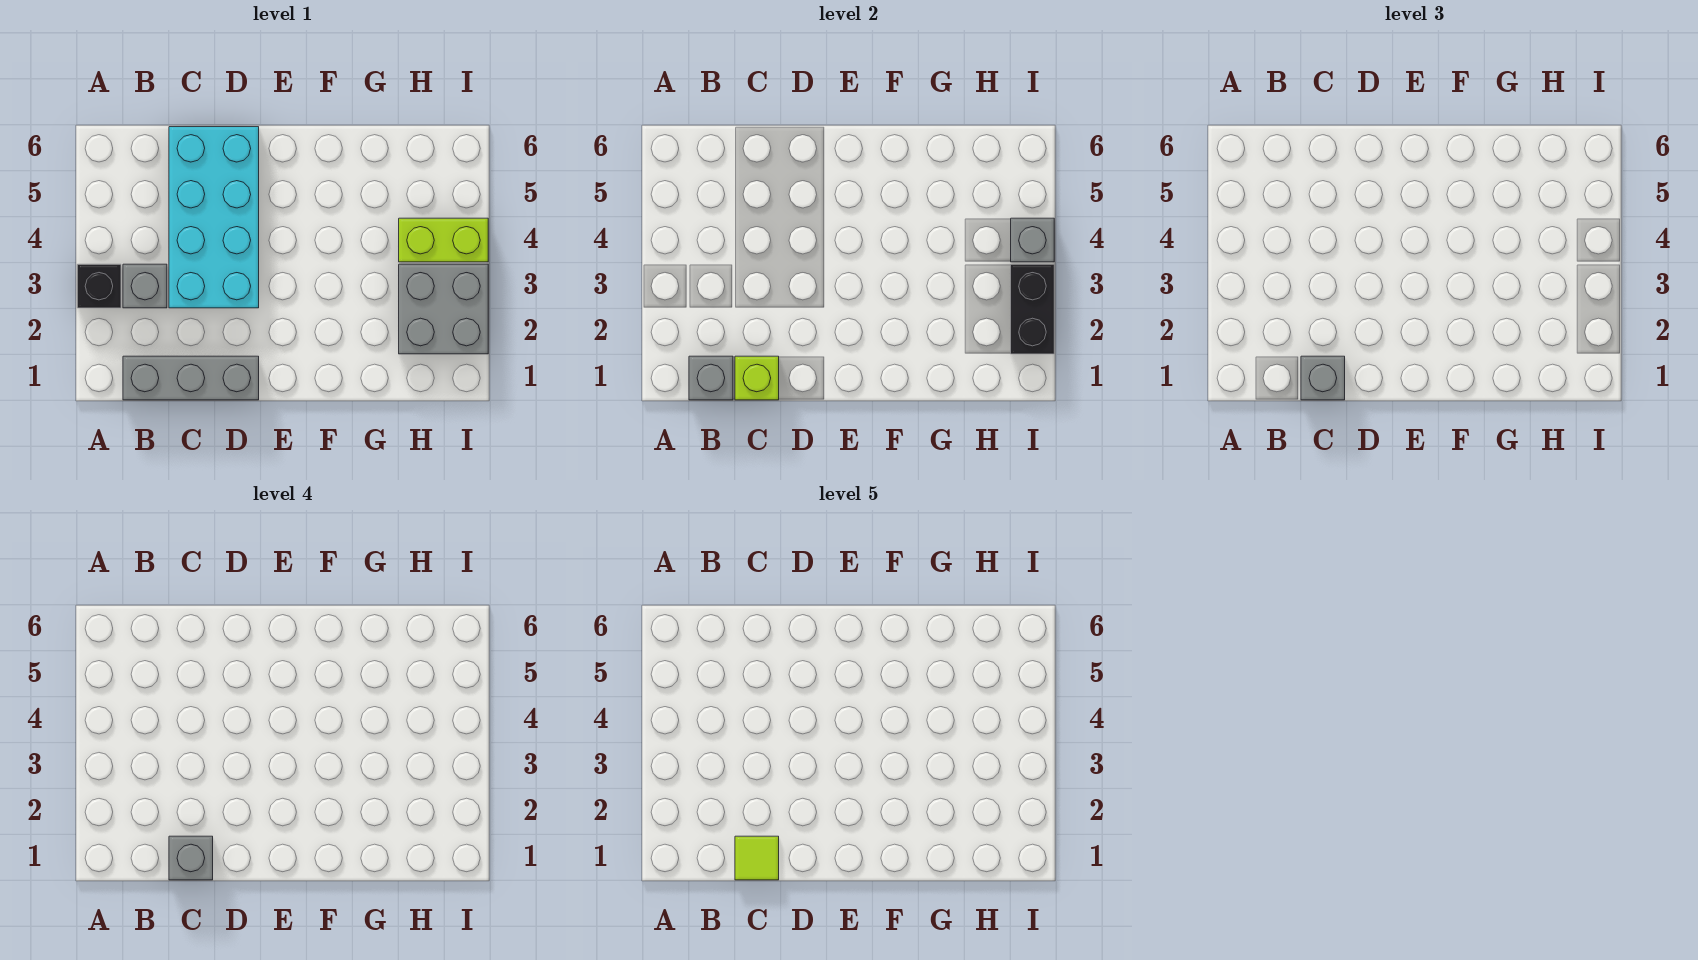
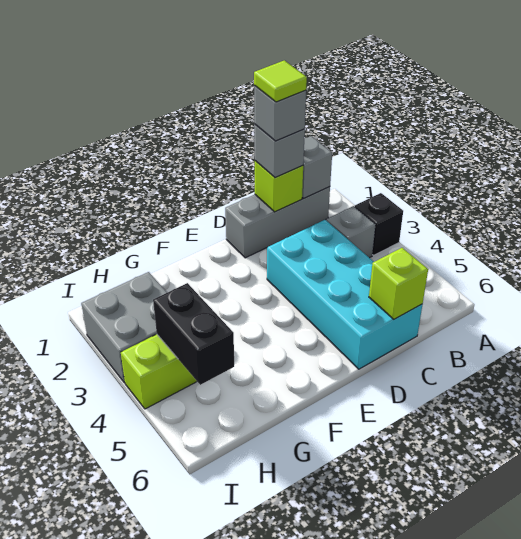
none -> lime brick C6 level 2
black brick I2:I3 level 2 -> black brick H4:H5 level 2
grey brick I4 level 2 -> none

